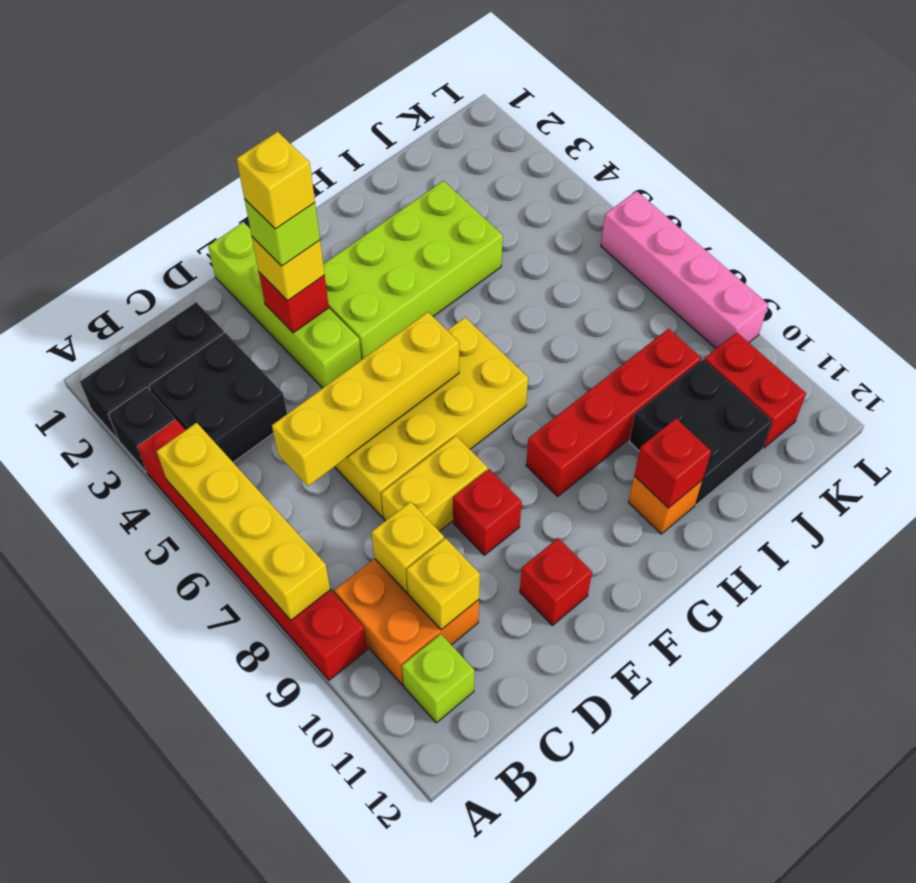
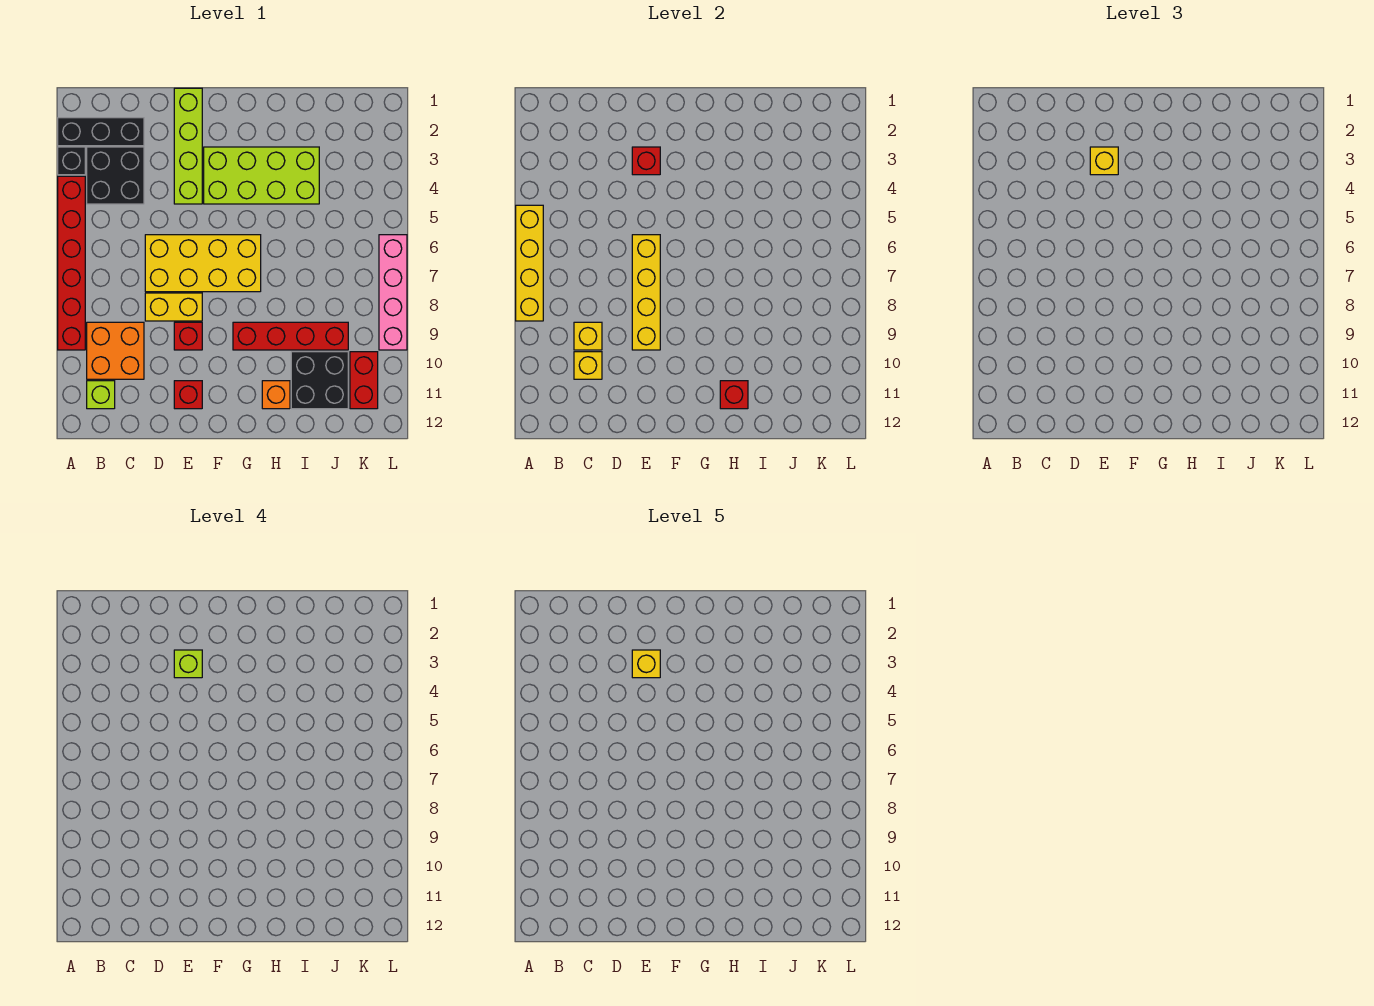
yellow brick C6:F6 level 2 -> yellow brick E6:E9 level 2

